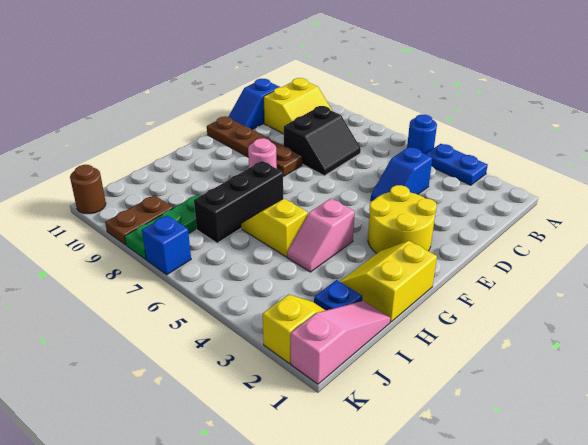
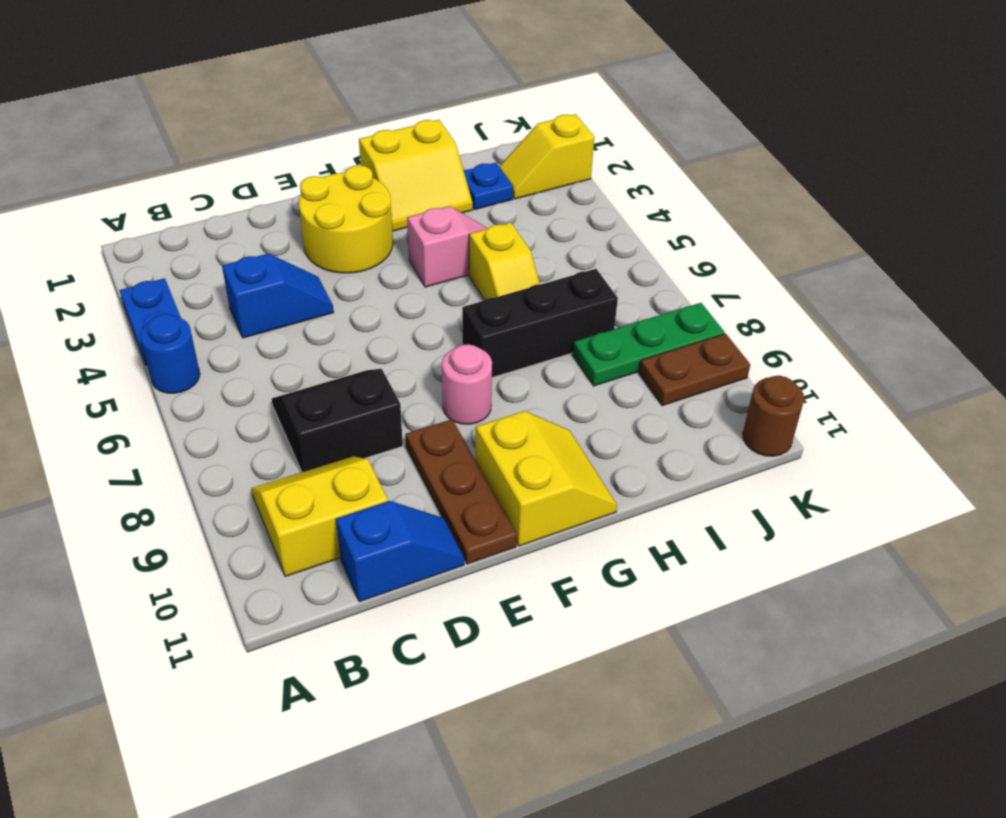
brown plate E8:E11 level 1 -> brown plate E9:E11 level 1
none -> yellow slope F10:G11 level 1 top F
pink slope I1:K1 level 1 top K -> none
blue brick K7 level 1 -> none

